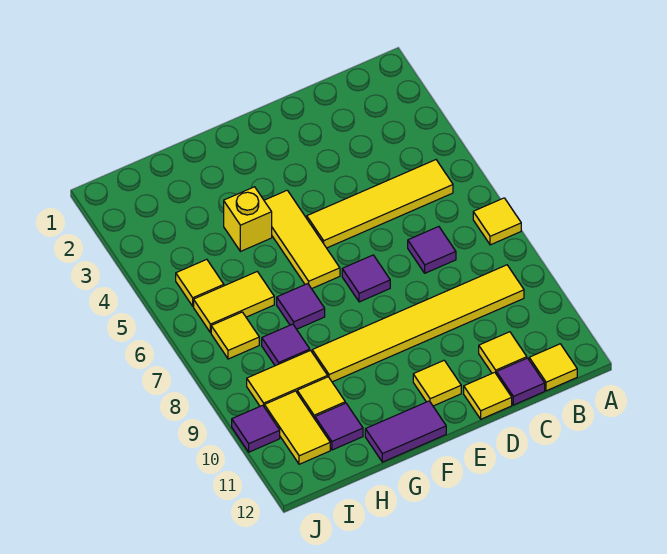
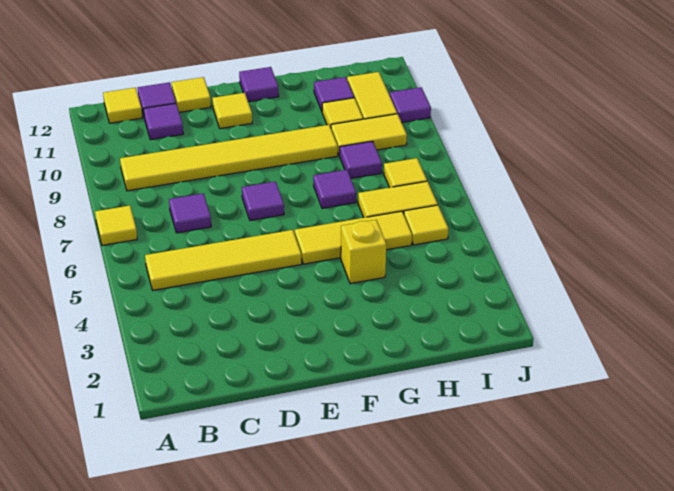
yellow tile C11 level 1 -> purple tile C11 level 1
yellow tile F4:F6 level 1 -> yellow tile F5:H5 level 1
purple tile F12:G12 level 1 -> purple tile F12 level 1

